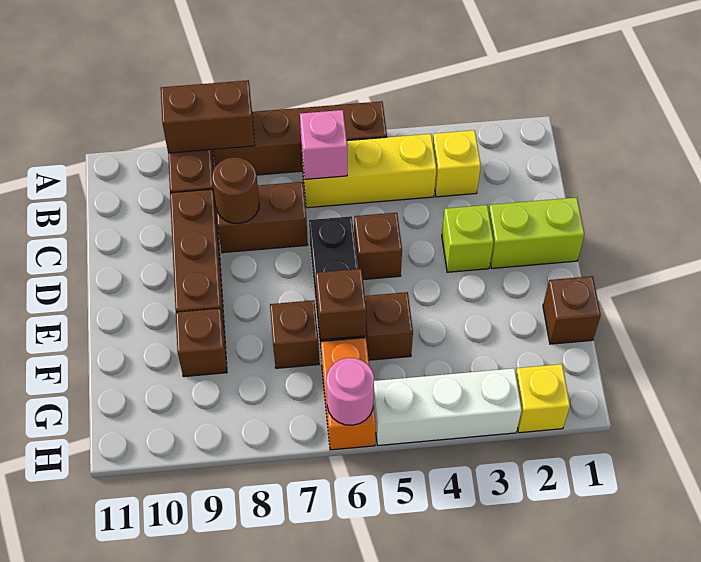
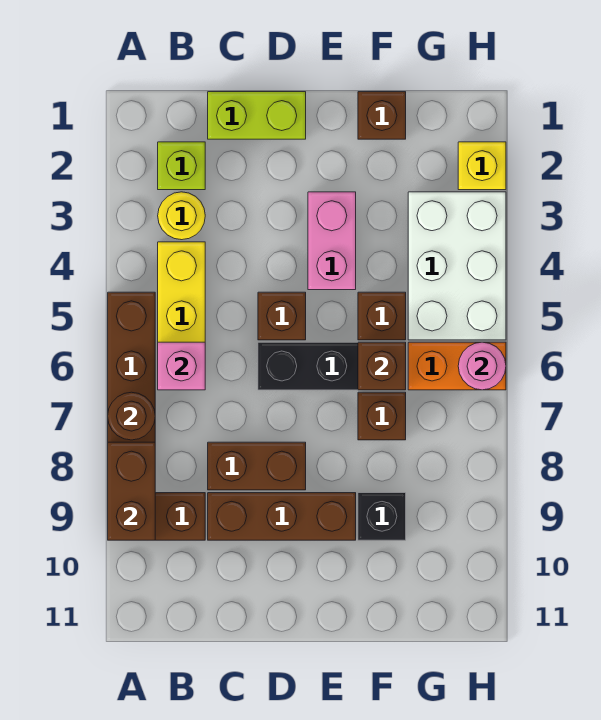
yellow brick B3 level 1 -> yellow round brick B3 level 1
brown brick C7:C8 level 1 -> brown brick C8:D8 level 1
brown round brick C8 level 2 -> brown round brick A7 level 2
lime brick D1:D2 level 1 -> lime brick C1:D1 level 1
lime brick D3 level 1 -> lime brick B2 level 1
none -> pink brick E3:E4 level 1
brown brick F9 level 1 -> black brick F9 level 1
white brick H3:H5 level 1 -> white brick G3:H5 level 1

